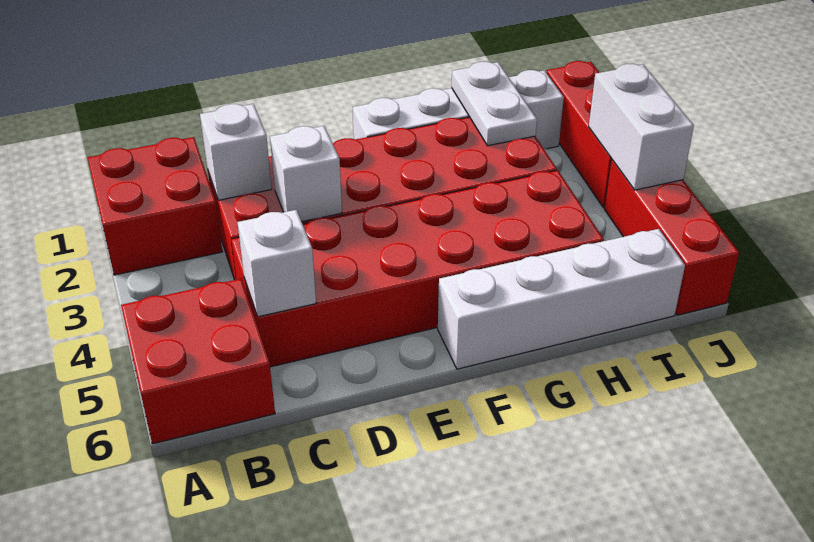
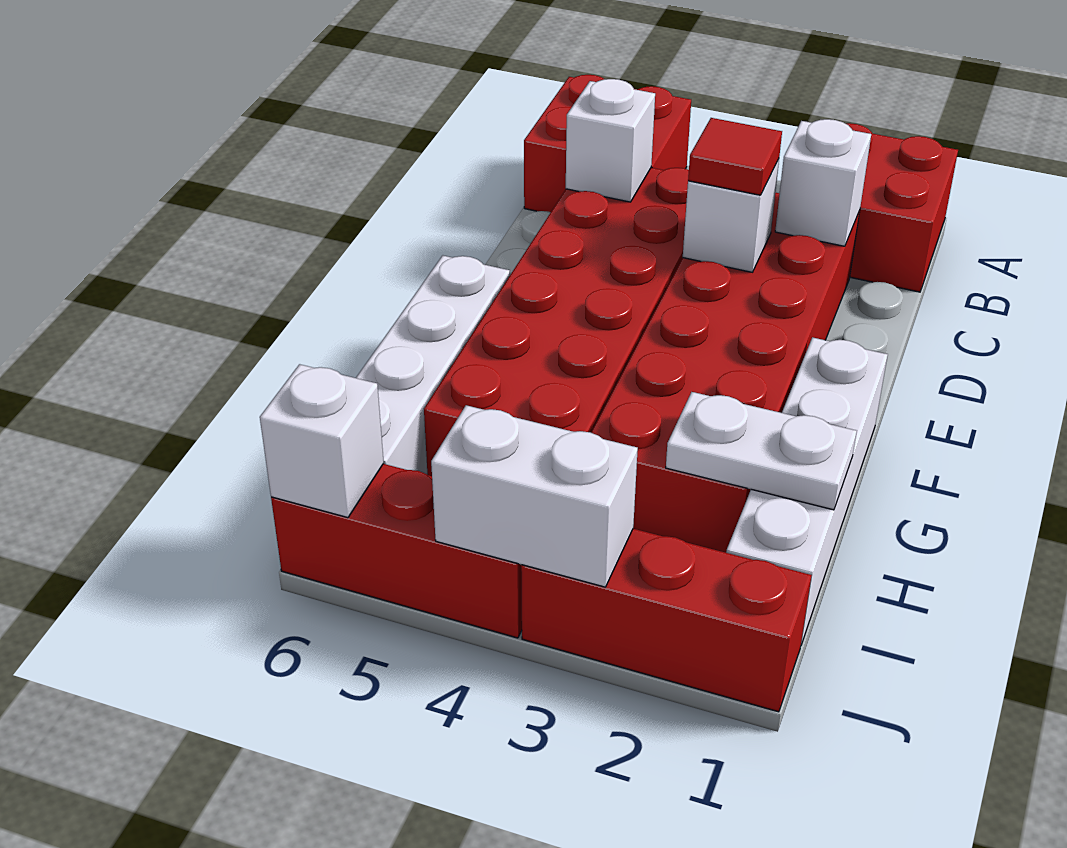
none -> red tile D3 level 3
none -> white brick J6 level 2

